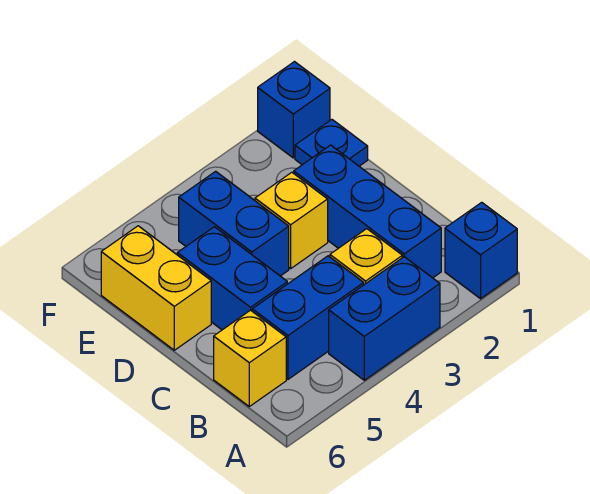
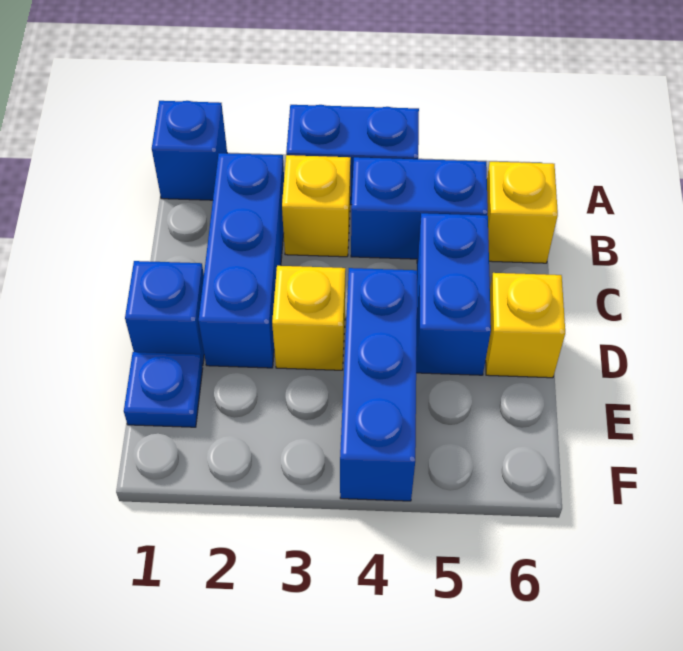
blue brick D4:E4 level 1 -> blue brick D4:F4 level 1
yellow brick D6:E6 level 1 -> yellow brick D6 level 1
blue brick F1 level 1 -> blue brick D1 level 1

